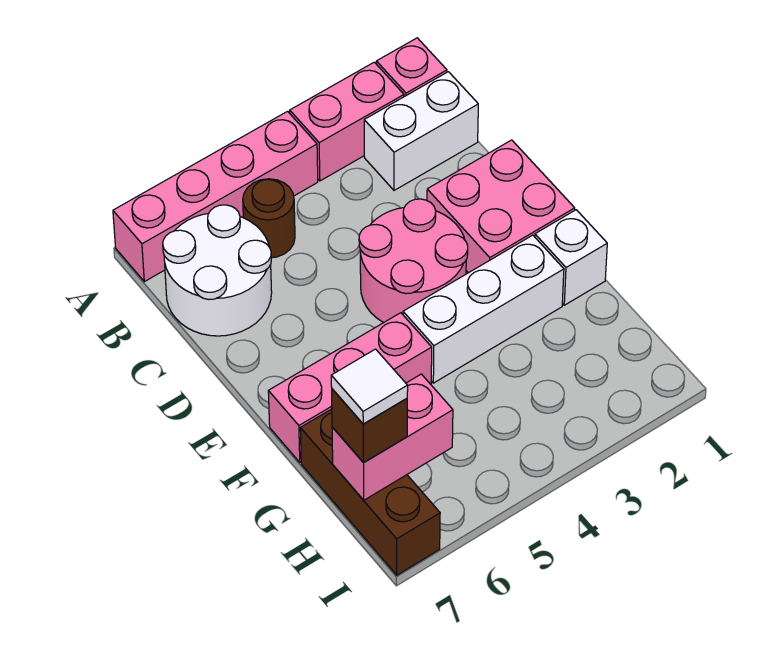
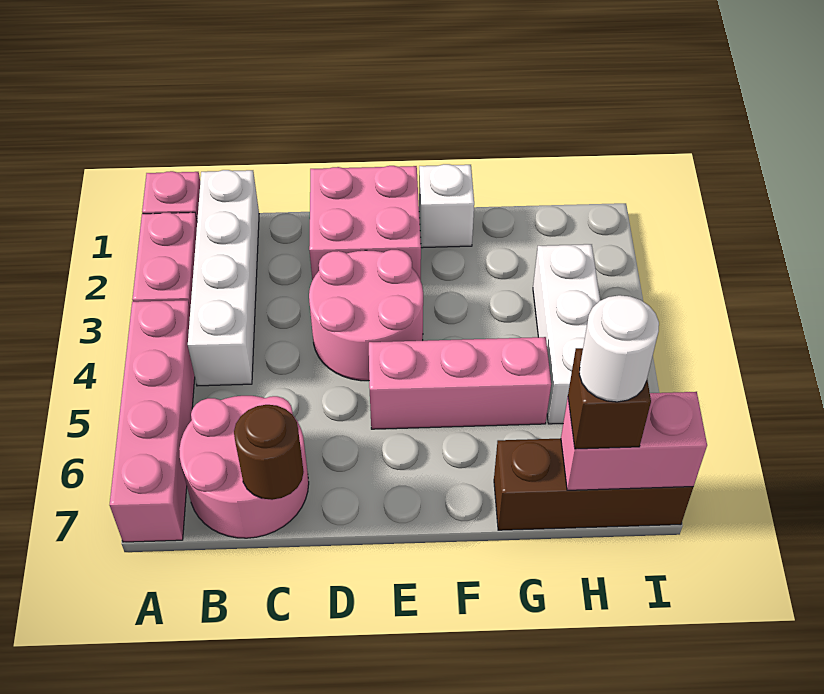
white brick B1:B2 level 1 -> white brick B1:B4 level 1
brown round brick B5 level 1 -> brown round brick C7 level 2
white round brick B6:C7 level 1 -> pink round brick B6:C7 level 1
white brick F2:F4 level 1 -> white brick H3:H5 level 1
pink brick F5:F7 level 1 -> pink brick E5:G5 level 1
pink brick H6:H7 level 2 -> pink brick H7:I7 level 2
white tile H7 level 4 -> white round brick H7 level 4

